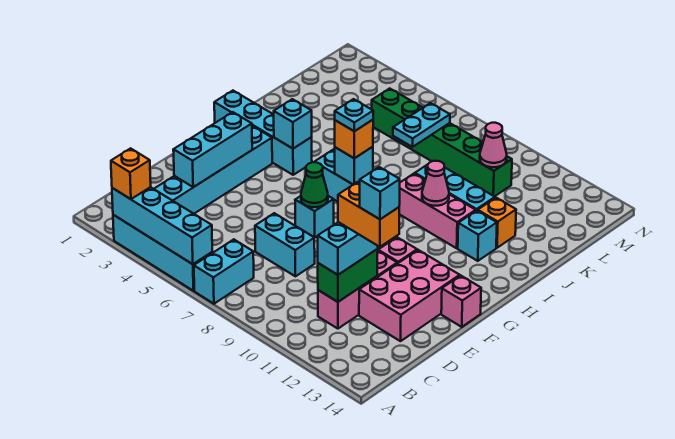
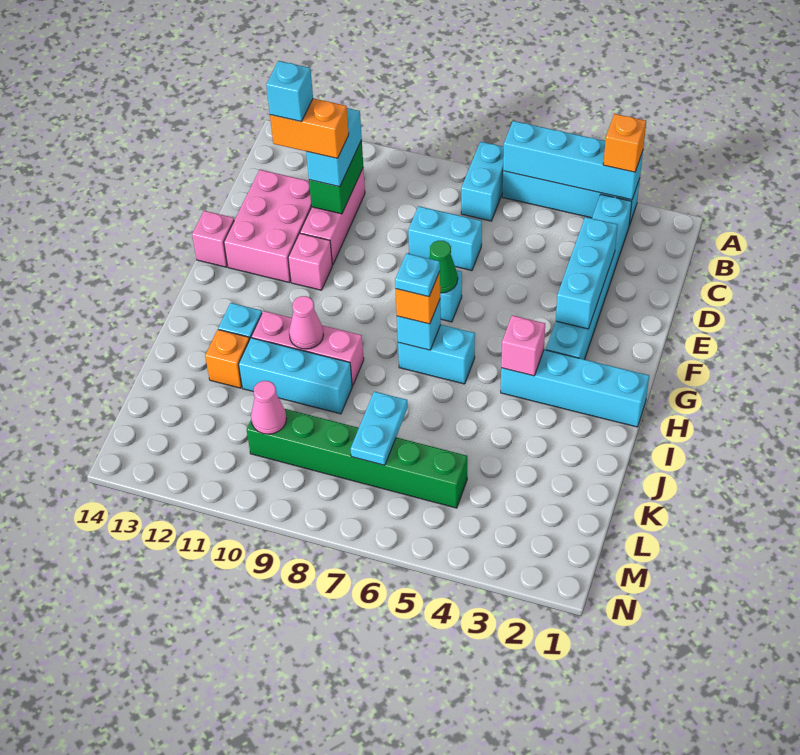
cyan brick H4 level 2 -> pink brick H4 level 2

